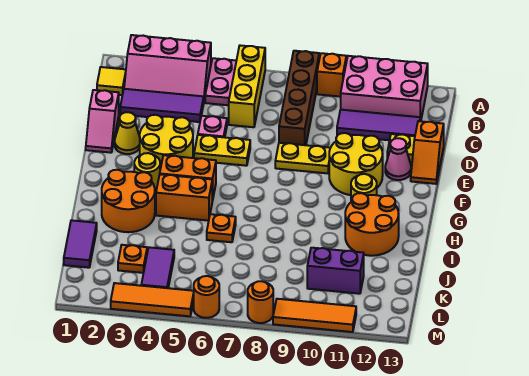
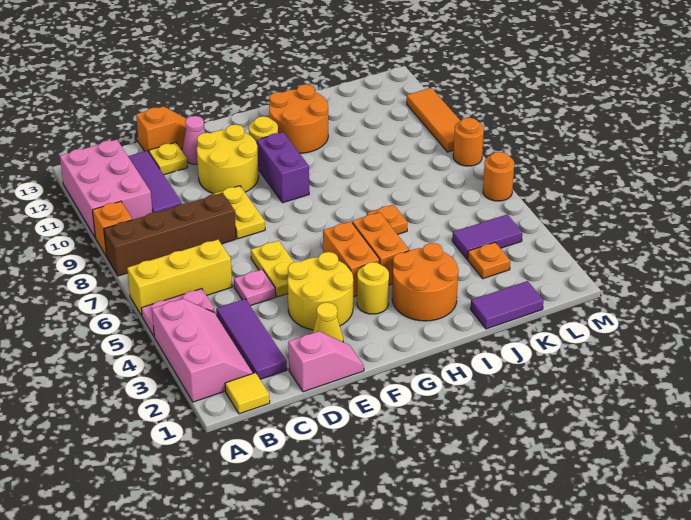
purple brick K10:K11 level 1 -> purple brick G9:G10 level 1
orange tile M3:M5 level 1 -> none

